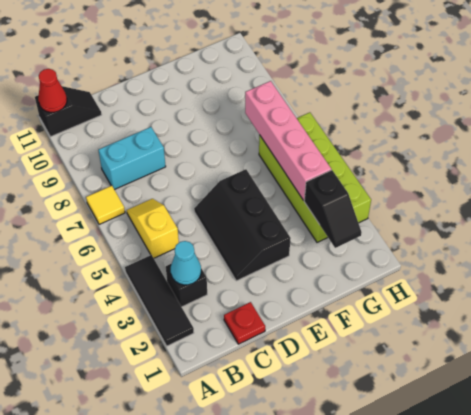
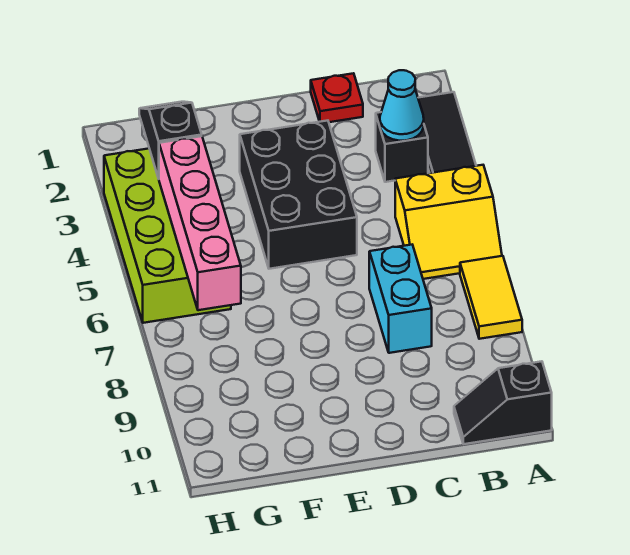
yellow tile A7 level 1 -> yellow tile A7:A8 level 1
red cone A11 level 2 -> none
yellow slope B5:B6 level 1 top 5 -> yellow slope A5:B6 level 1 top 5
cyan brick B8:C8 level 1 -> cyan brick C7:C8 level 1
black slope D3:E5 level 1 top E -> black brick D3:E5 level 1

